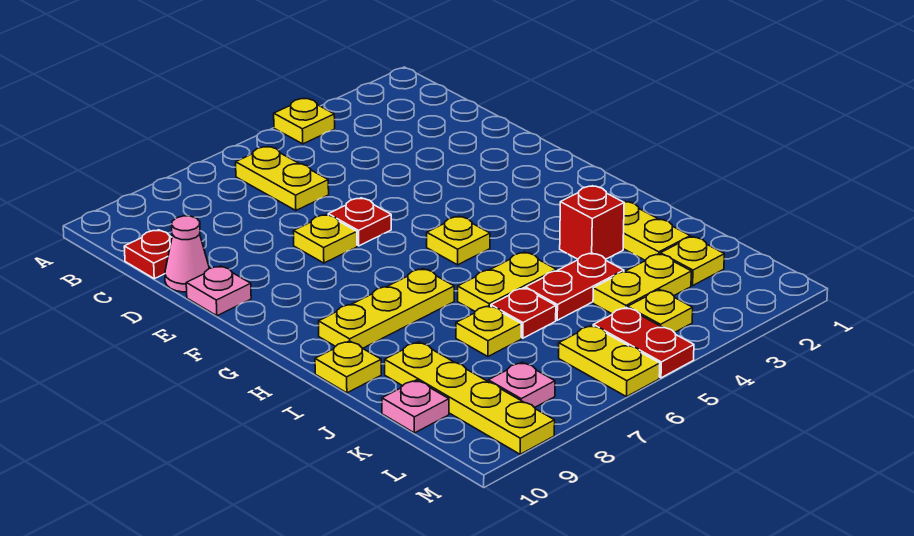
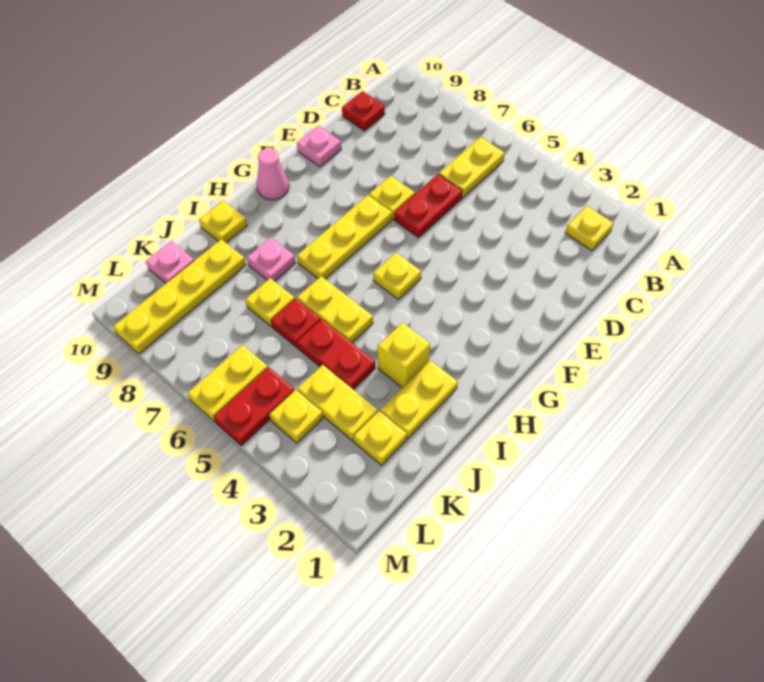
yellow plate A4 level 1 -> yellow plate B2 level 1
pink cone D10 level 1 -> pink cone G10 level 1
red plate E6 level 1 -> red plate D6:E6 level 1
yellow plate H7:H9 level 1 -> yellow plate F7:H7 level 1
red brick I3 level 1 -> yellow brick I3 level 1
pink plate L8 level 1 -> pink plate I8 level 1

